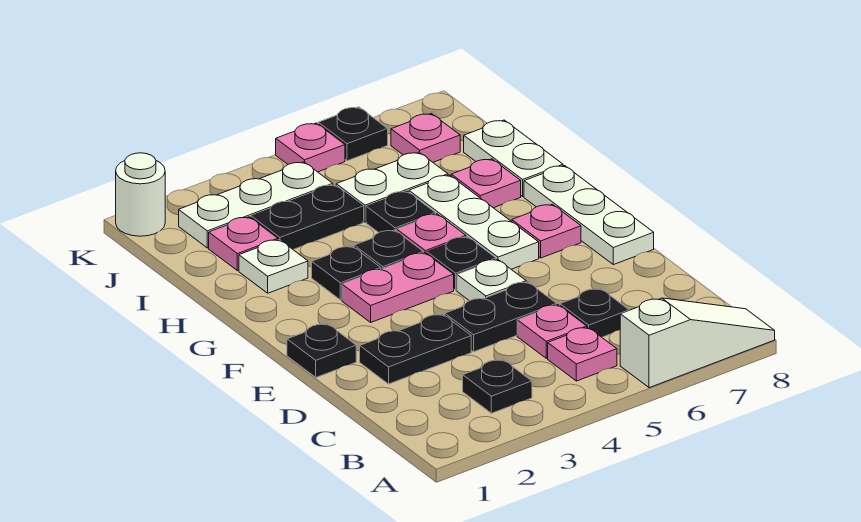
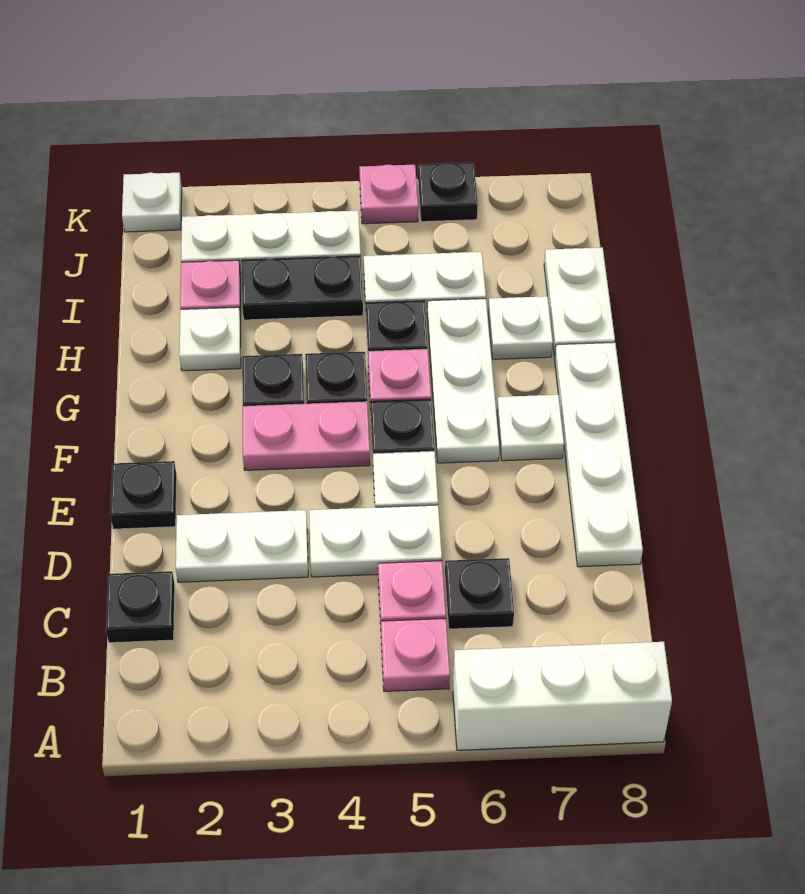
white slope A6:A8 level 1 top 6 -> white brick A6:A8 level 1
black plate B3 level 1 -> black plate C1 level 1
black plate D2:D3 level 1 -> white plate D2:D3 level 1
black plate D4:D5 level 1 -> white plate D4:D5 level 1
white plate E8:G8 level 1 -> white plate D8:G8 level 1
pink plate F7 level 1 -> white plate F7 level 1
pink plate H7 level 1 -> white plate H7 level 1
pink plate J7 level 1 -> none
white round brick K1 level 1 -> white plate K1 level 1

